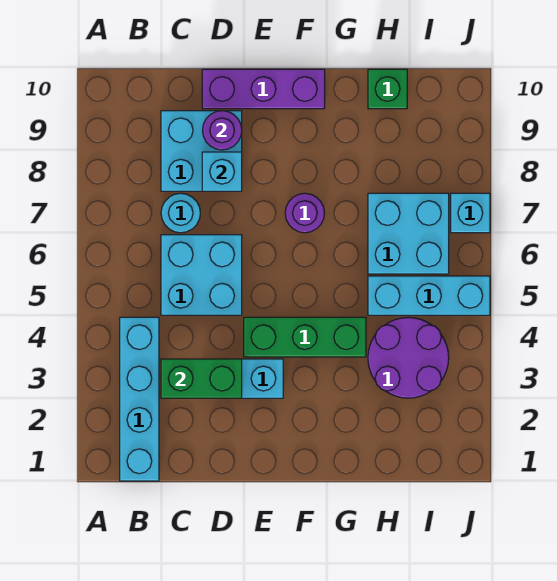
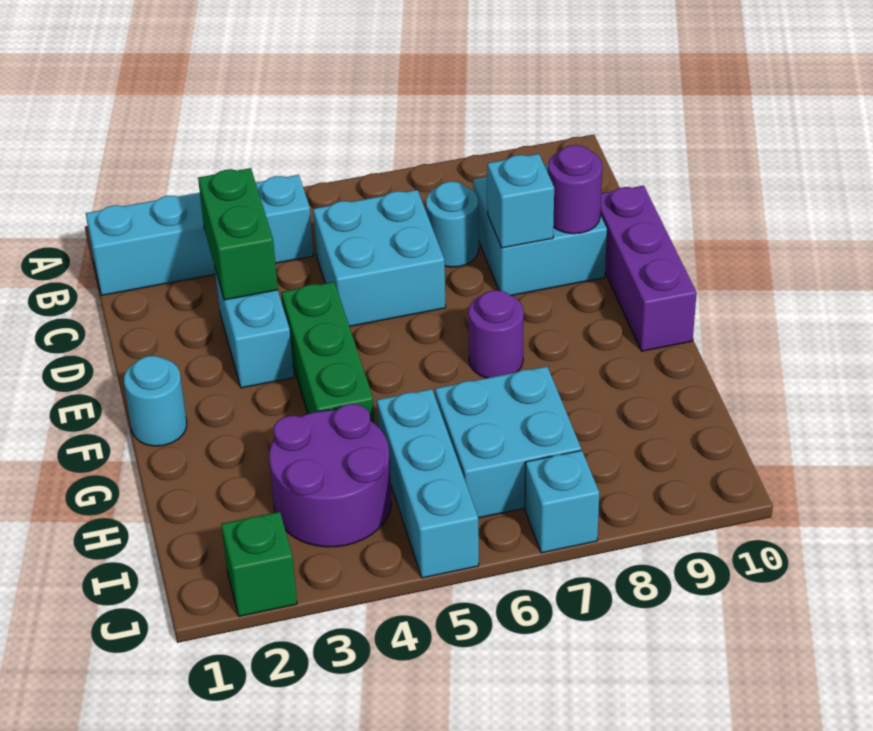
none -> cyan round brick F1 level 1
green brick H10 level 1 -> green brick J2 level 1

